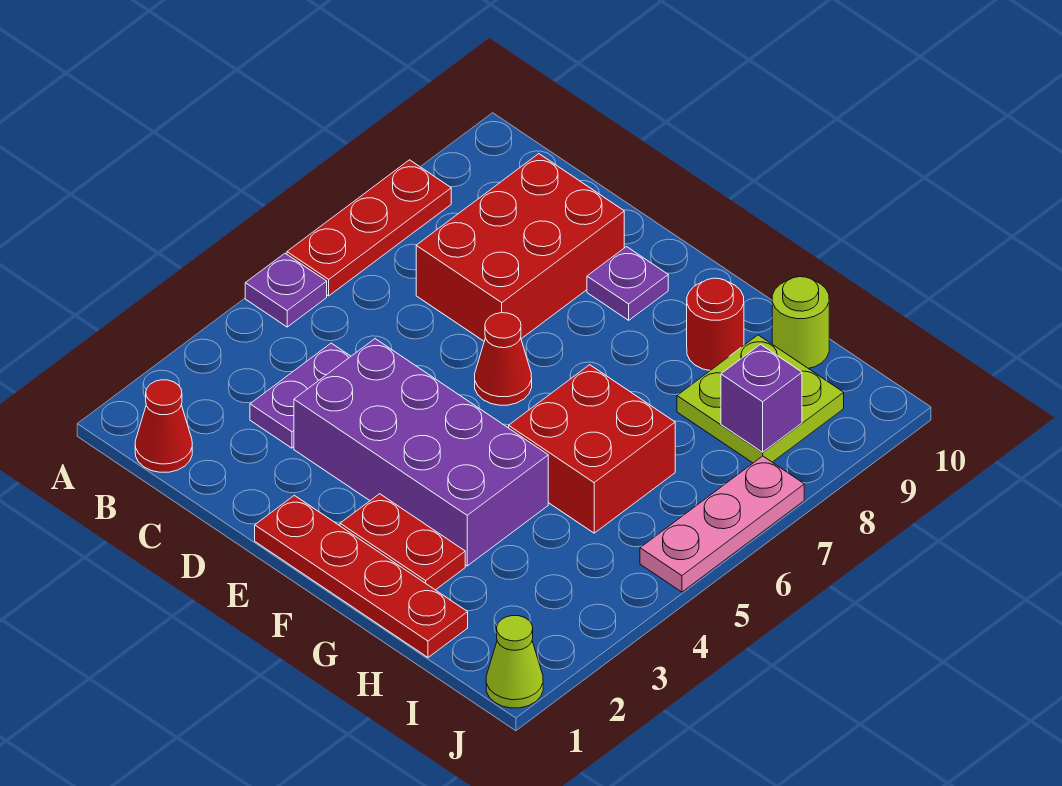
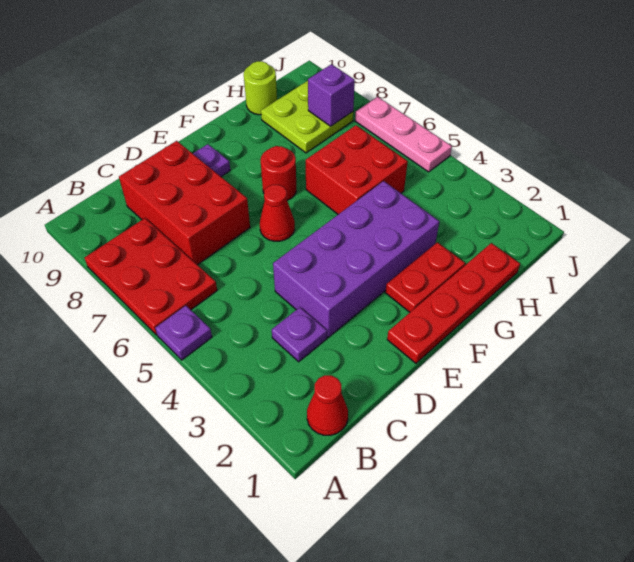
red plate A6:A8 level 1 -> red plate A6:B8 level 1
purple plate C3:C4 level 1 -> purple plate C3 level 1
red round brick G9 level 1 -> red round brick F7 level 1
lime cone J1 level 1 -> none

